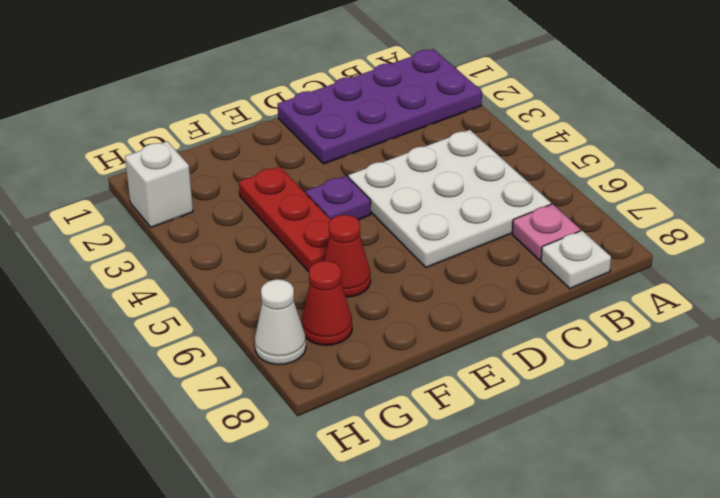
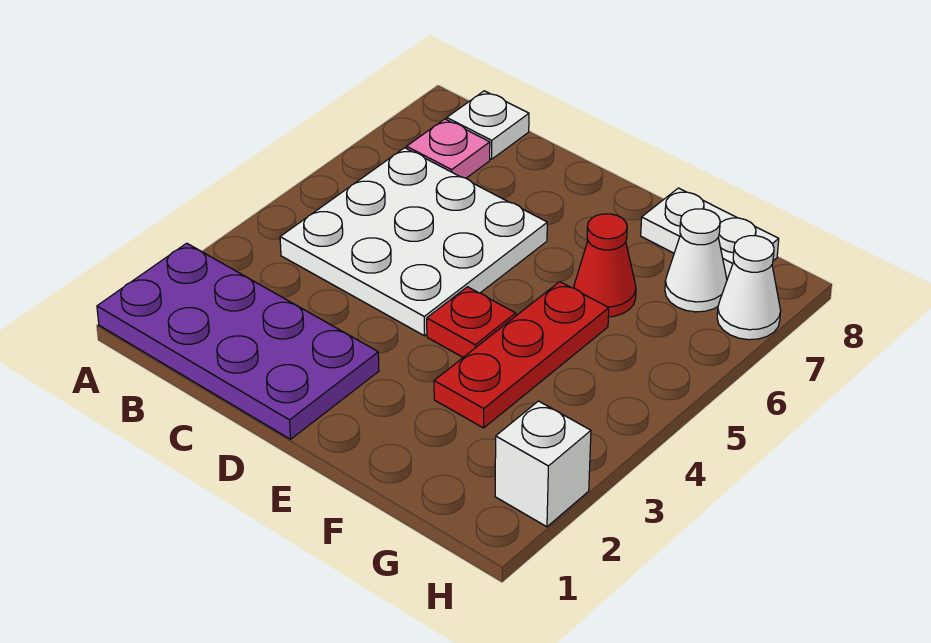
purple plate E4 level 1 -> red plate E4 level 1
none -> white plate F8:G8 level 1
red cone G7 level 1 -> white cone G7 level 1

